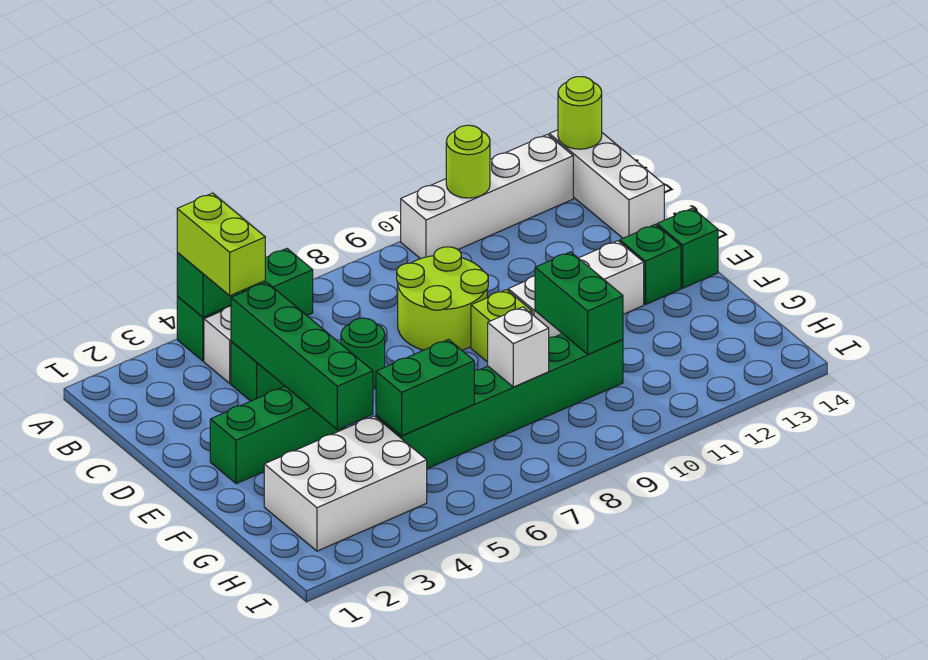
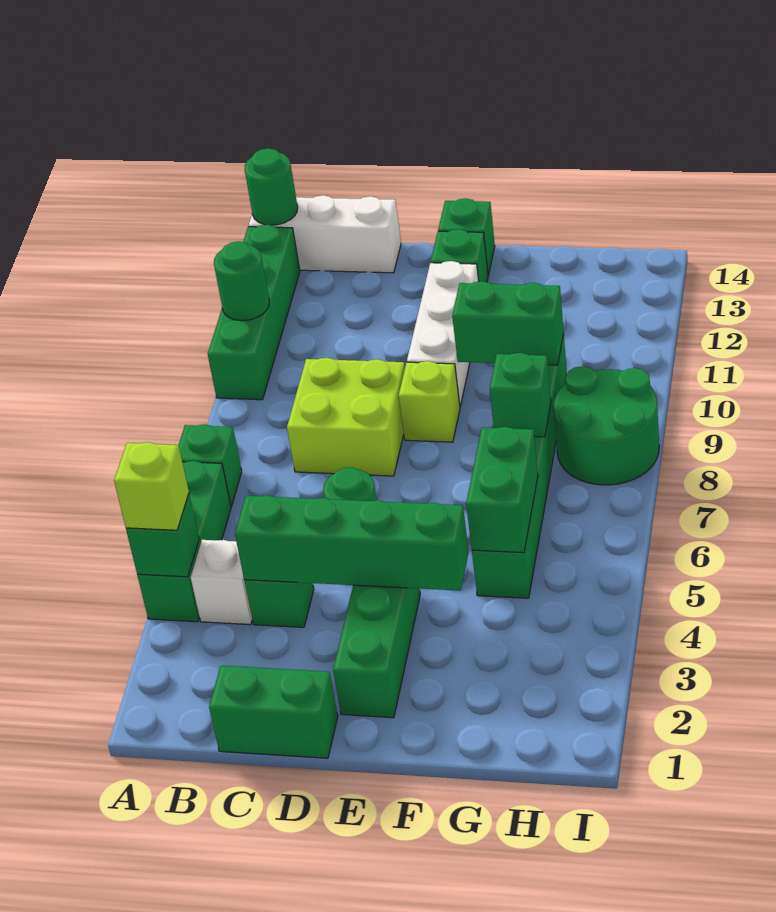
lime brick A4:B4 level 3 -> lime brick A4 level 3
none -> green brick A7 level 1
white brick A10:A13 level 1 -> green brick A10:A13 level 1
lime round brick A11 level 2 -> green round brick A11 level 2
lime round brick A14 level 2 -> green round brick A14 level 2
none -> green brick C1:D1 level 1
lime round brick C8:D9 level 1 -> lime brick C8:D9 level 1
white brick G2:H4 level 1 -> none
white brick G8 level 2 -> green brick G8 level 2
none -> green round brick H8:I9 level 1

